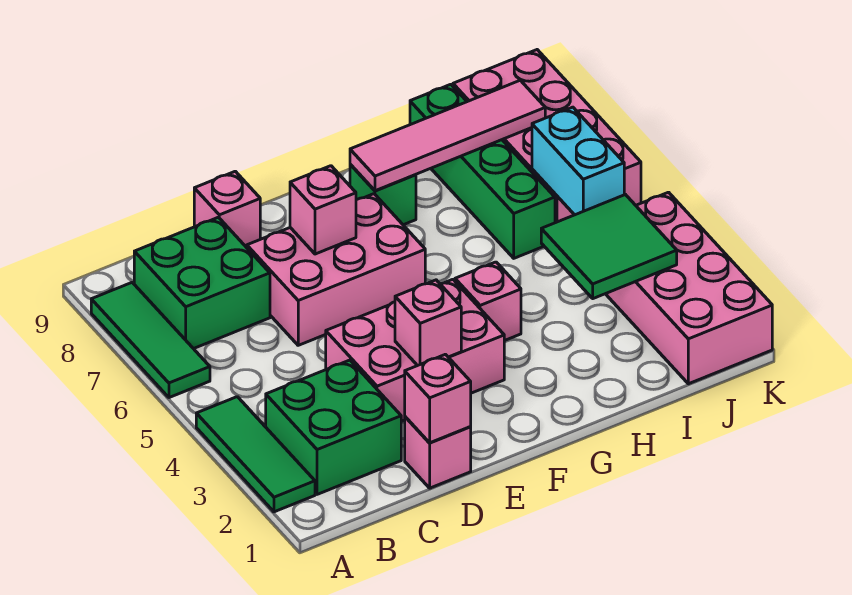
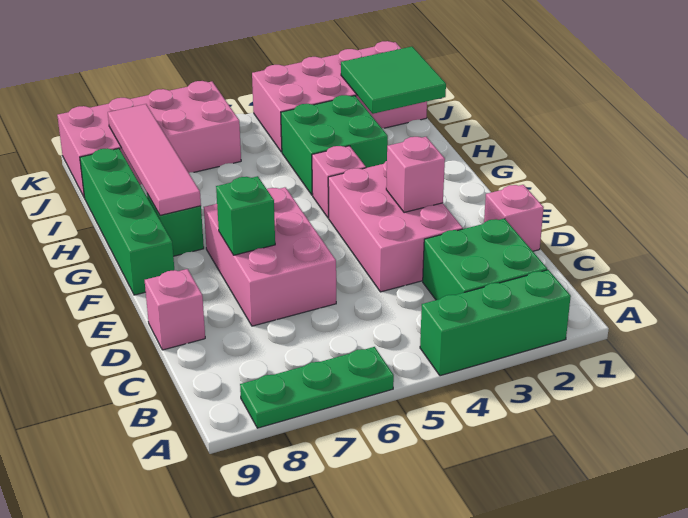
green tile A2:A4 level 1 -> green brick A2:A4 level 1
green tile A6:A8 level 1 -> green plate A6:A8 level 1
green brick B7:C8 level 1 -> green brick H3:I4 level 1
pink brick D1 level 2 -> none
pink brick E7 level 2 -> green brick E7 level 2
green tile I3:J4 level 2 -> green tile I1:J2 level 2
green brick I6:I9 level 1 -> green brick F9:I9 level 1
cyan brick J5:J6 level 2 -> none

